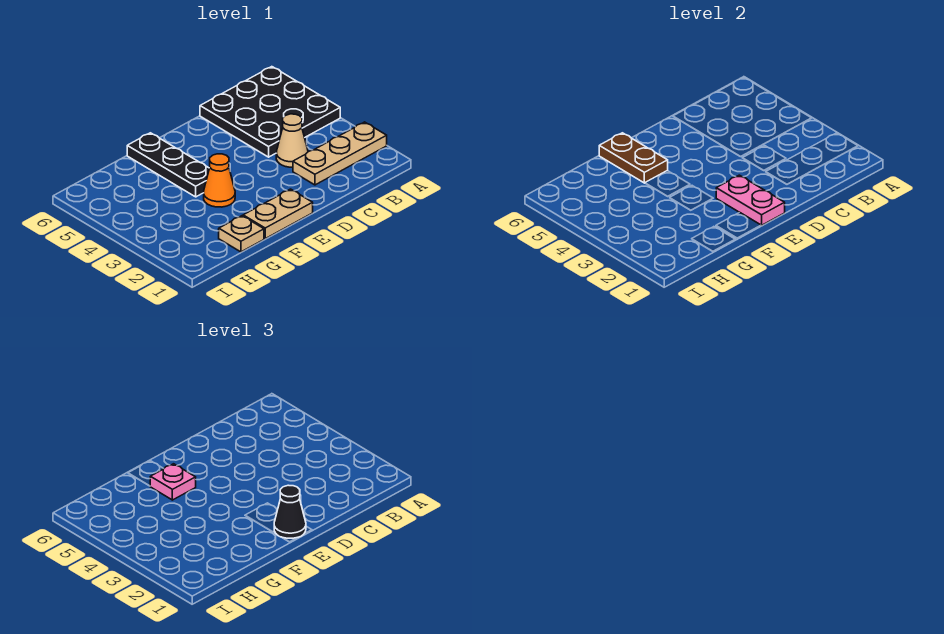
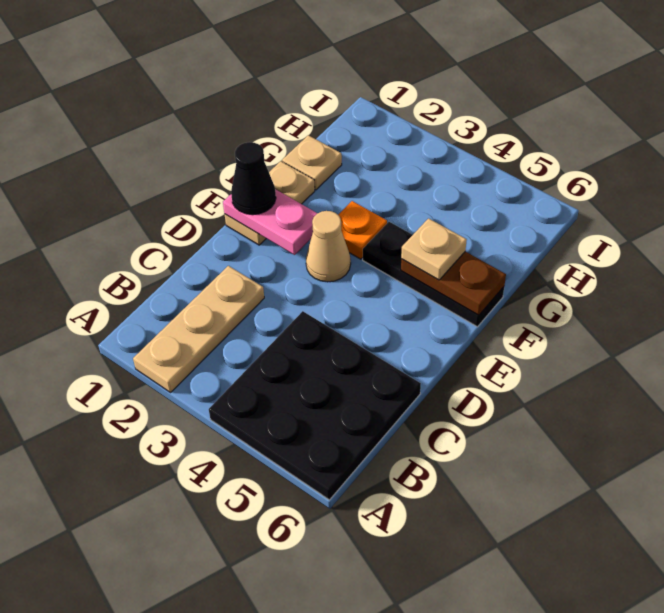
tan cone C3 level 1 -> tan cone E3 level 1
orange cone F3 level 1 -> orange plate F3 level 1
pink plate F5 level 3 -> tan plate F5 level 3

